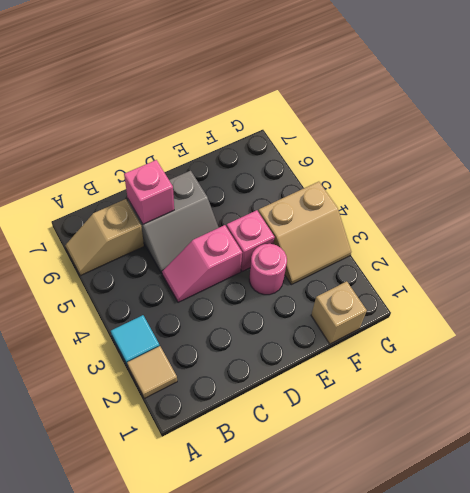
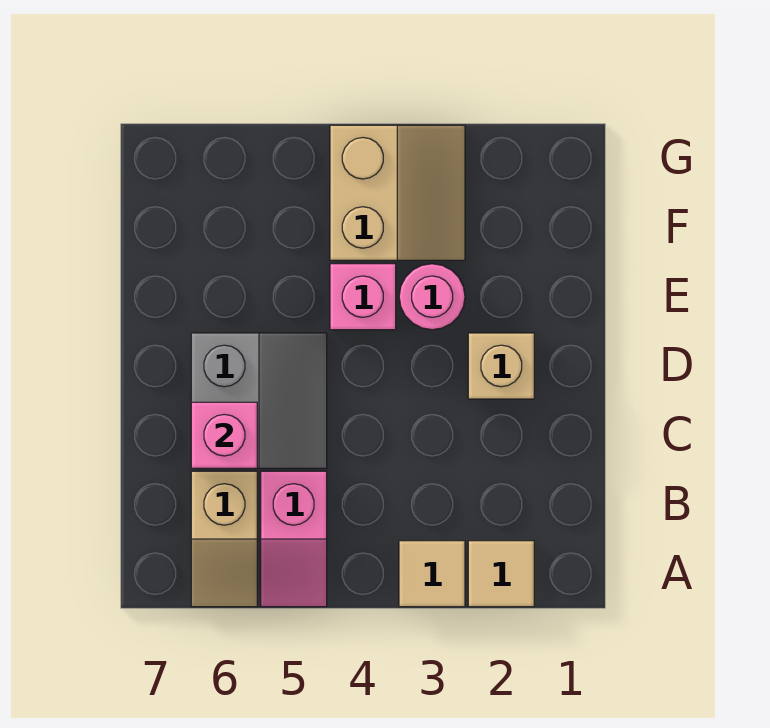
cyan tile A3 level 1 -> tan tile A3 level 1
pink slope C4:D4 level 1 top D -> pink slope A5:B5 level 1 top B
tan brick F1 level 1 -> tan brick D2 level 1

